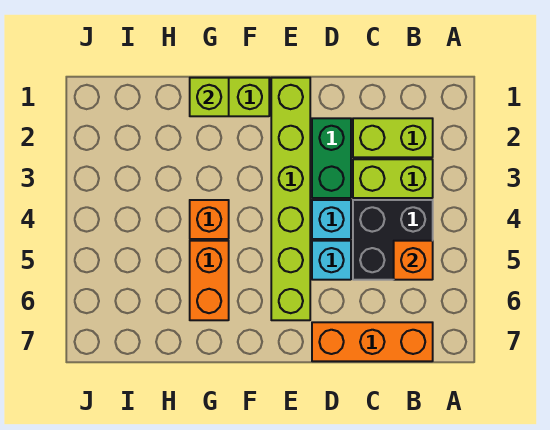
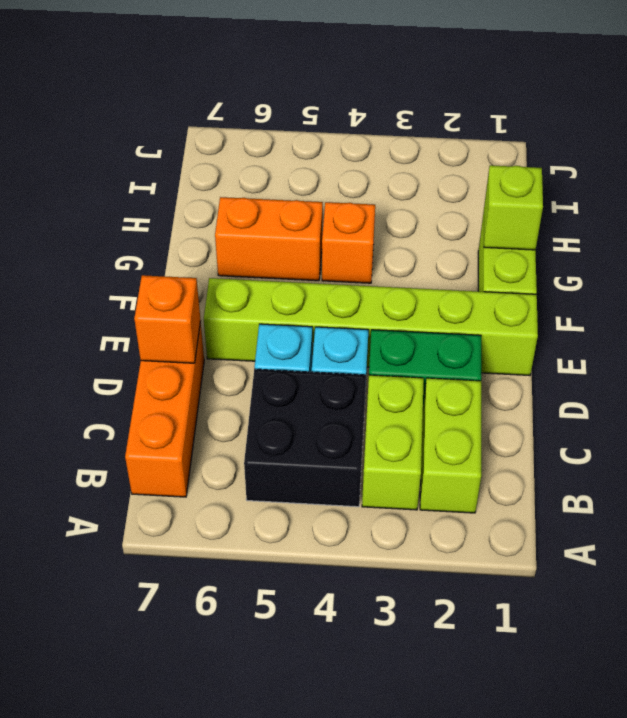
orange brick B5 level 2 -> orange brick D7 level 2

